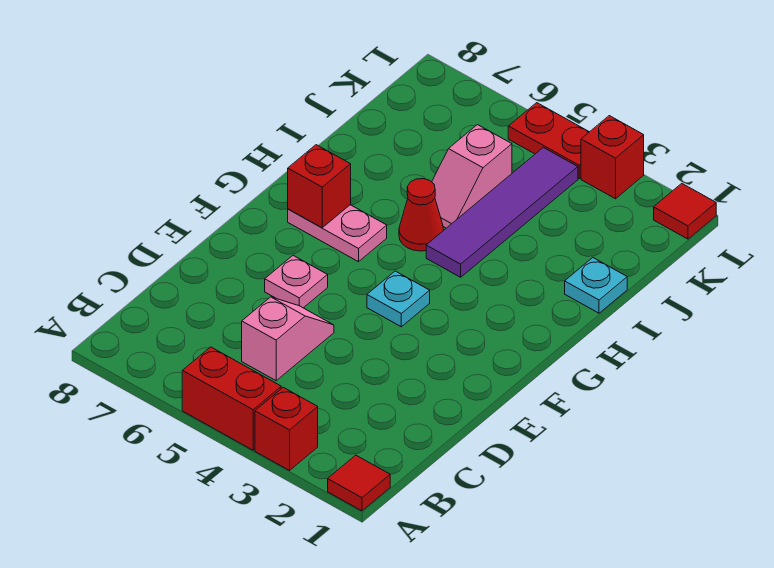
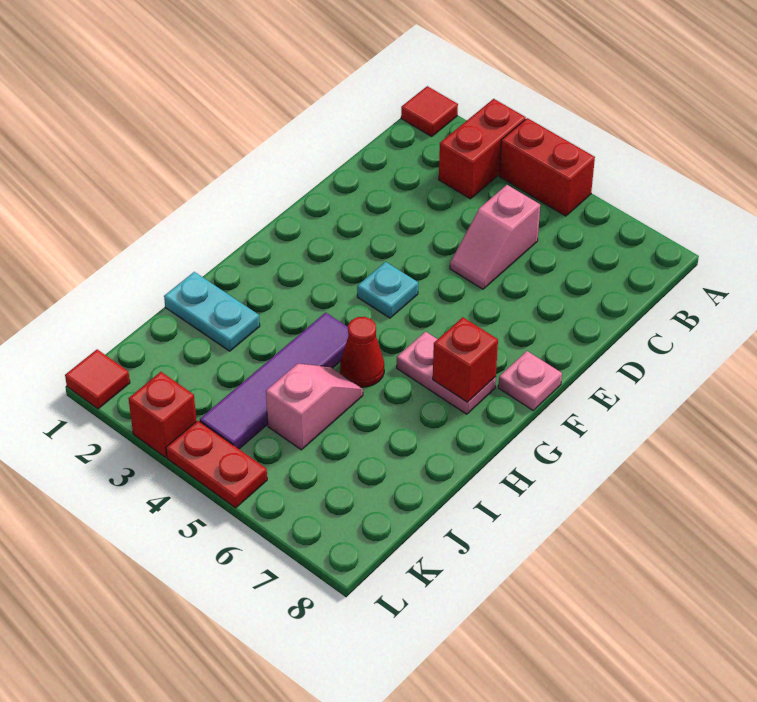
red brick A3 level 1 -> red brick A3:B3 level 1
pink plate E6 level 1 -> pink plate F8 level 1
cyan plate I1 level 1 -> cyan plate I1:I2 level 1

